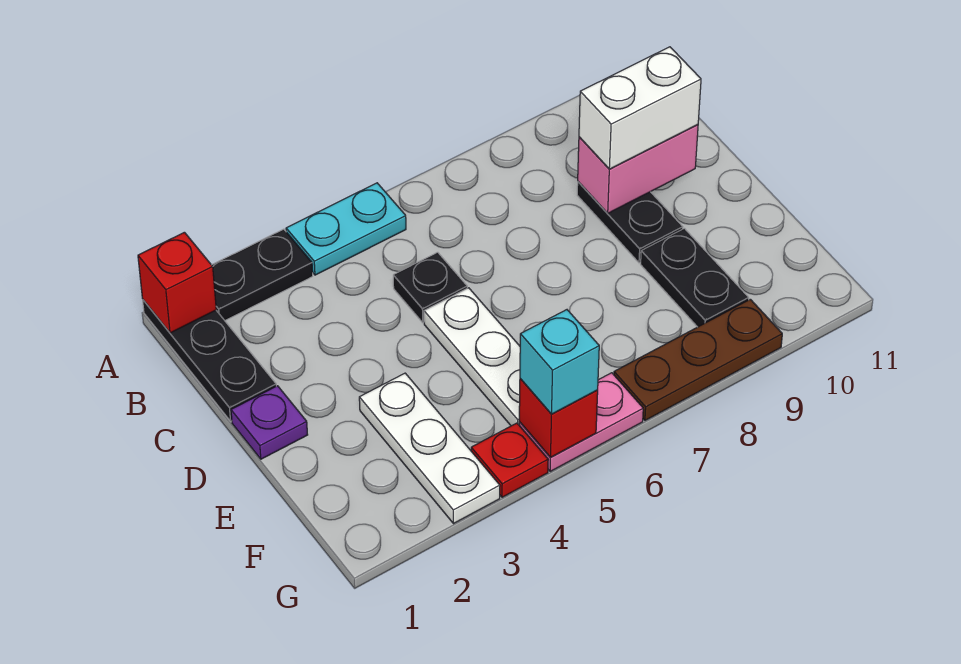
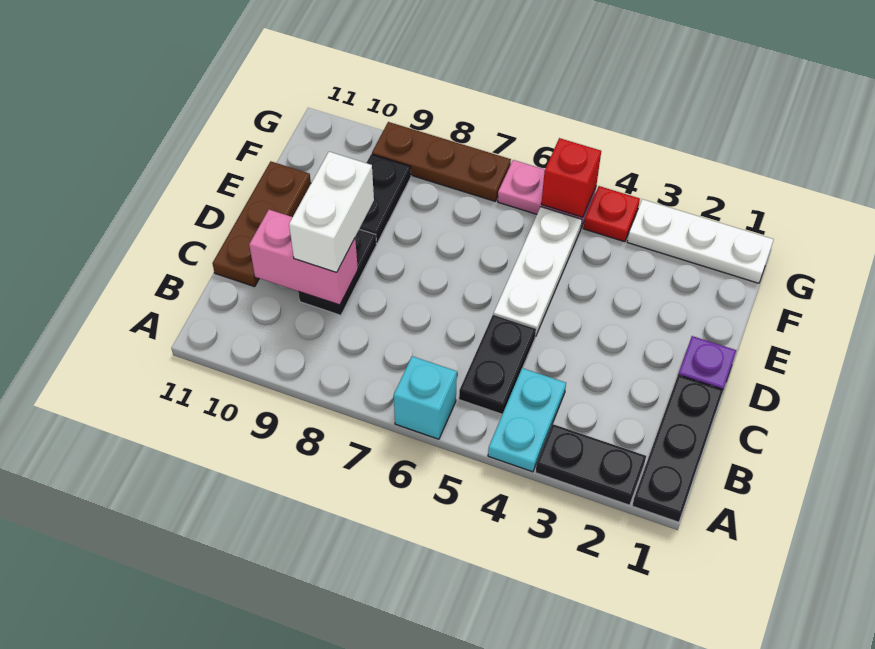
red brick A1 level 2 -> none
cyan plate A4:A5 level 1 -> cyan plate A4:B4 level 1
black plate C5 level 1 -> black plate B5:C5 level 1
white brick C9:C10 level 3 -> white brick C9:D9 level 3
none -> brown plate C11:E11 level 1
white plate E3:G3 level 1 -> white plate G1:G3 level 1
cyan brick G5 level 3 -> cyan brick A6 level 1

